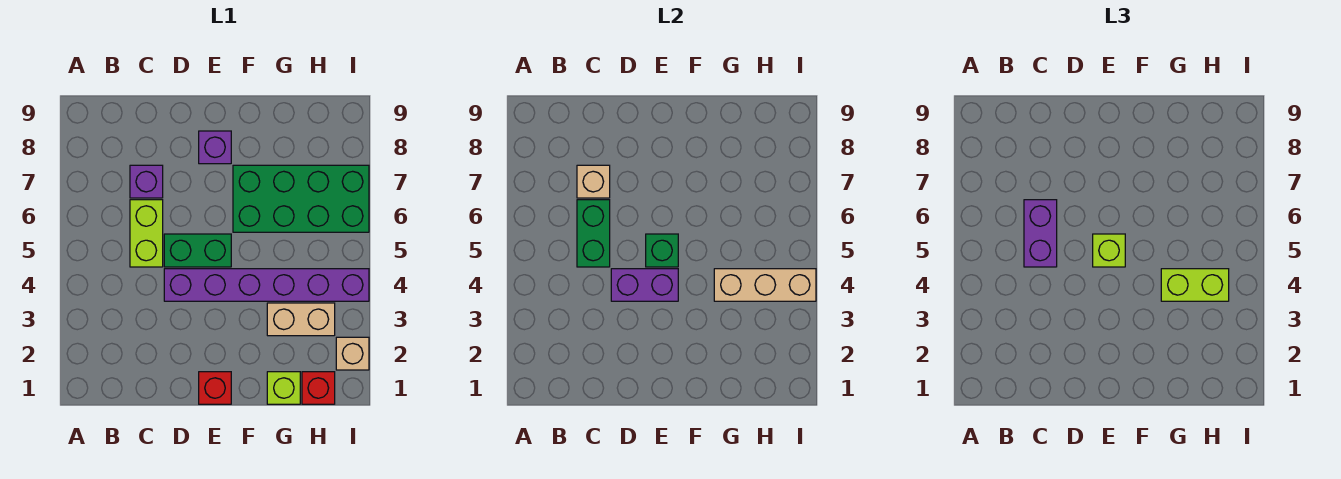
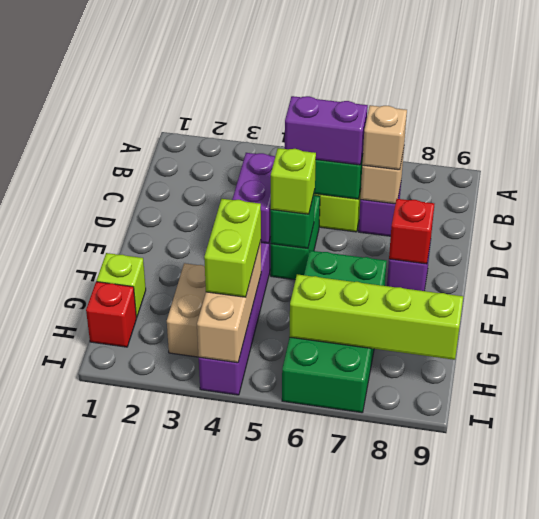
red brick E1 level 1 -> red brick E8 level 2
none -> lime brick H6:H9 level 2
tan brick I2 level 1 -> tan brick C7 level 3

